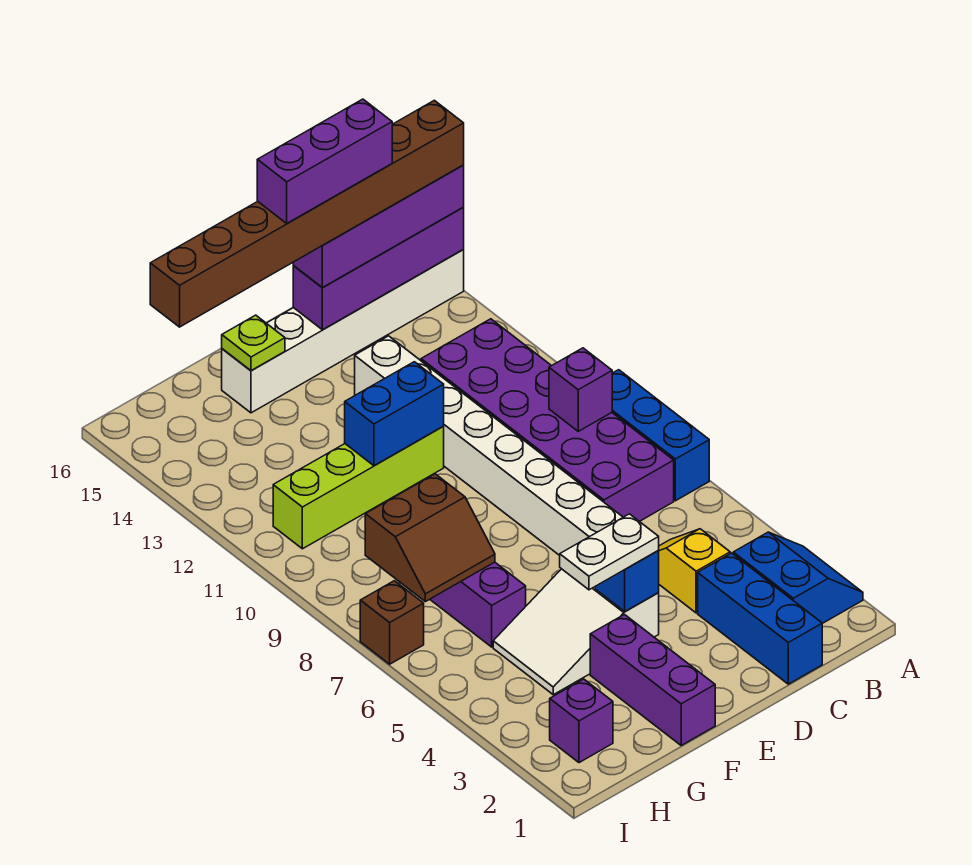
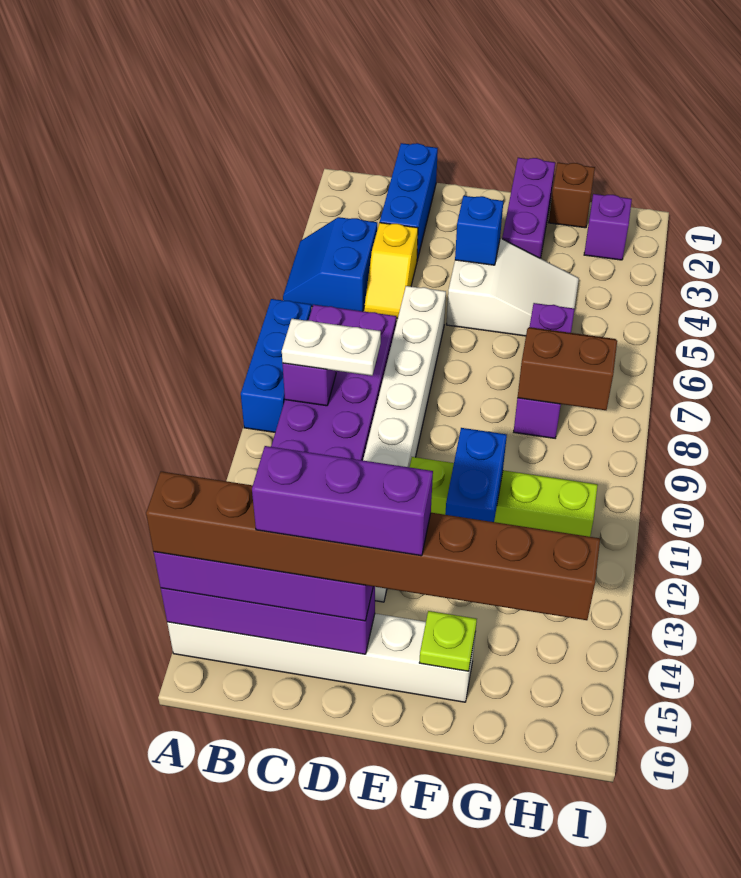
blue slope A2:B3 level 1 top B -> blue slope A4:B5 level 1 top B
white plate E4:F4 level 3 -> white plate B9:C9 level 3
blue brick E11:F11 level 2 -> blue brick F11:F12 level 2
brown brick I7 level 1 -> brown brick G1 level 1

